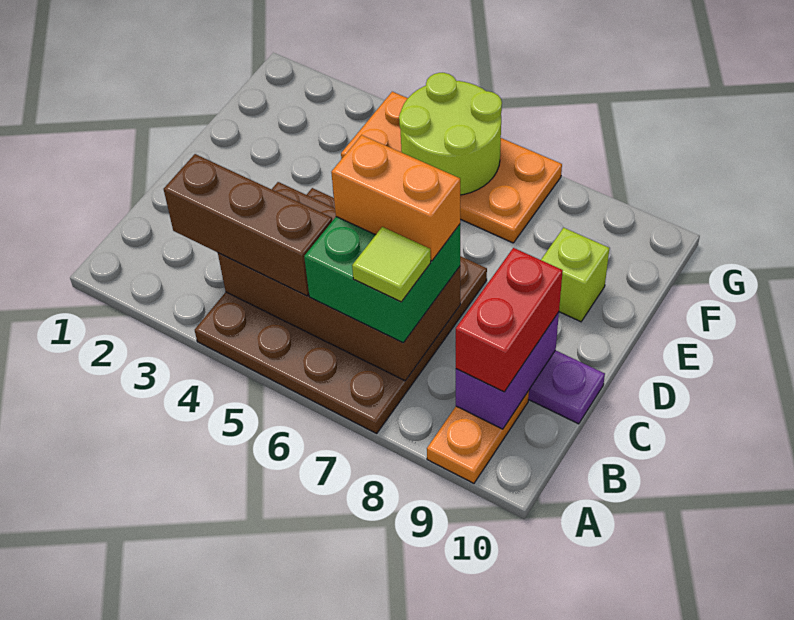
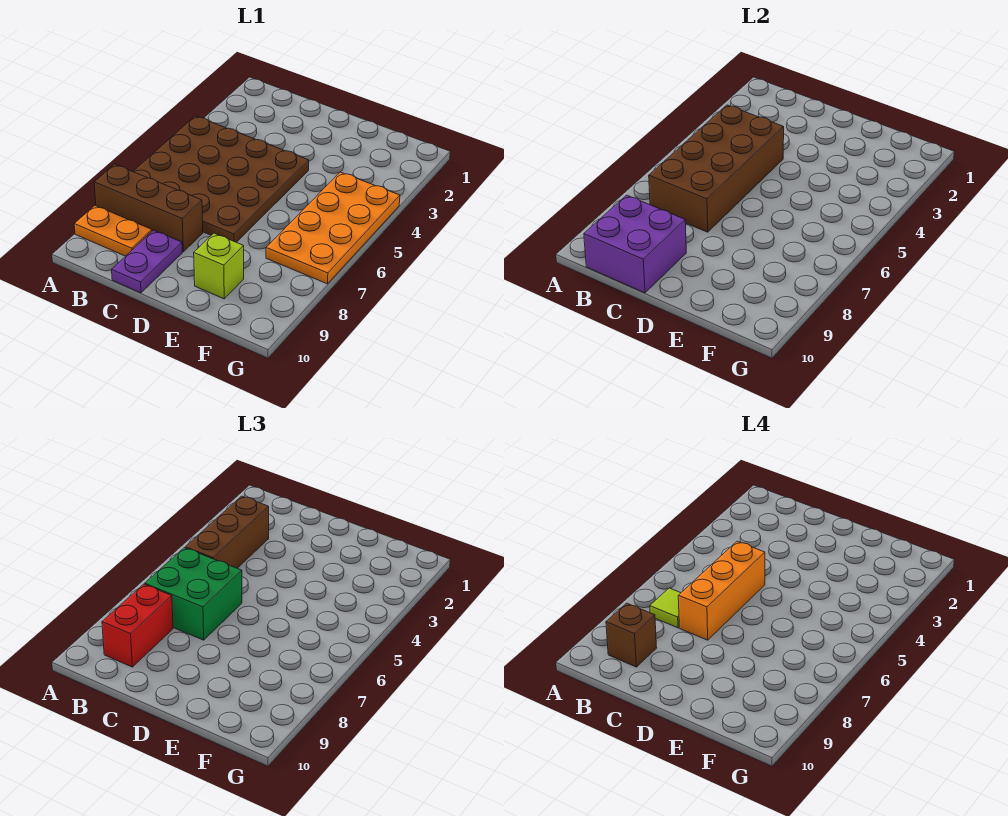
none -> brown brick A8:C8 level 1
purple brick B9:C9 level 2 -> purple brick B9:C10 level 2
red brick B9:C9 level 3 -> red brick B8:B9 level 3
none -> brown brick B9 level 4
orange brick C6:C7 level 4 -> orange brick C5:C7 level 4
lime round brick F5:G6 level 2 -> none

